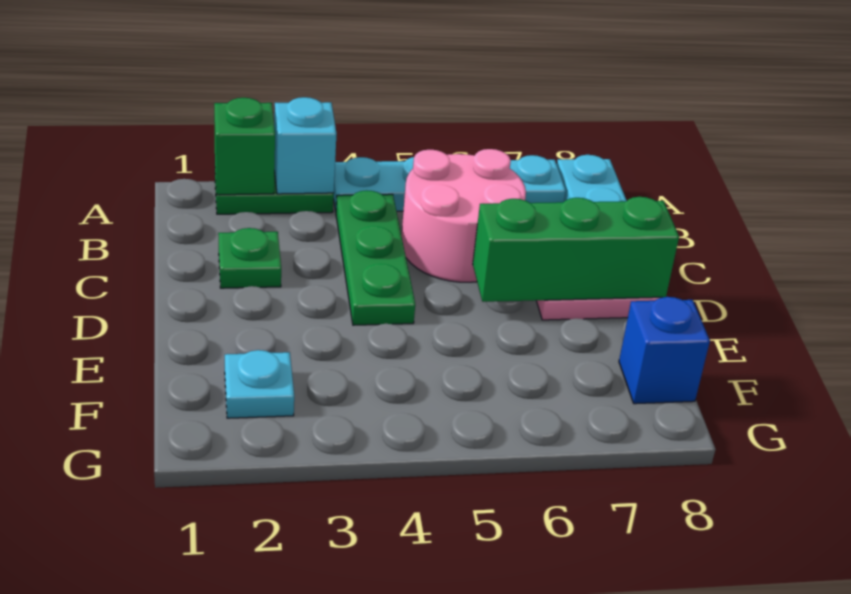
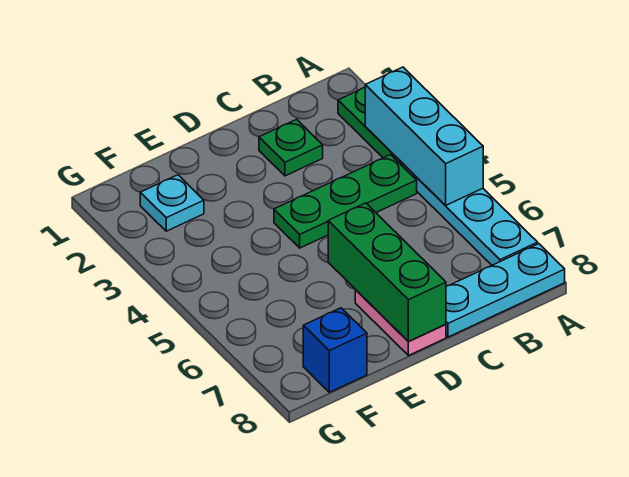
green brick A2 level 2 -> none
cyan brick A3 level 2 -> cyan brick A3:A5 level 2
pink round brick B5:C6 level 1 -> none

